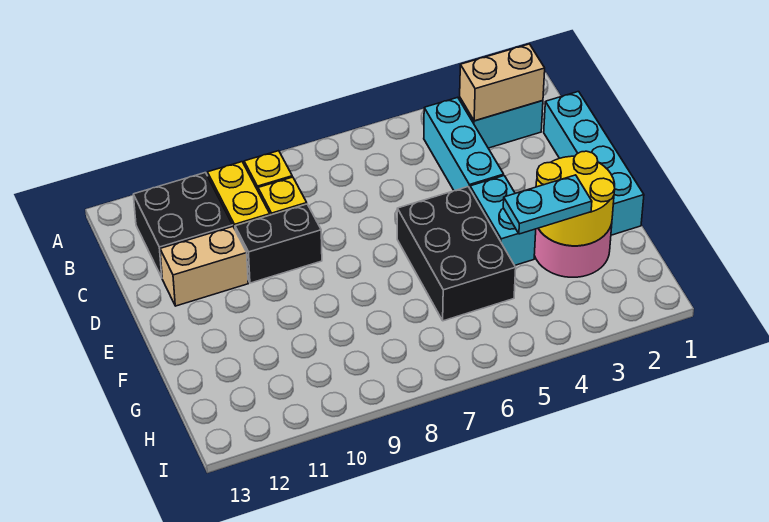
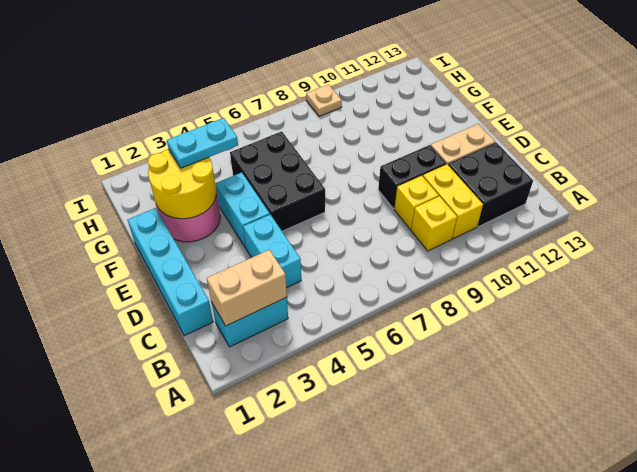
cyan brick B4:D4 level 1 -> cyan brick C4:D4 level 1
none -> tan plate I9 level 1

